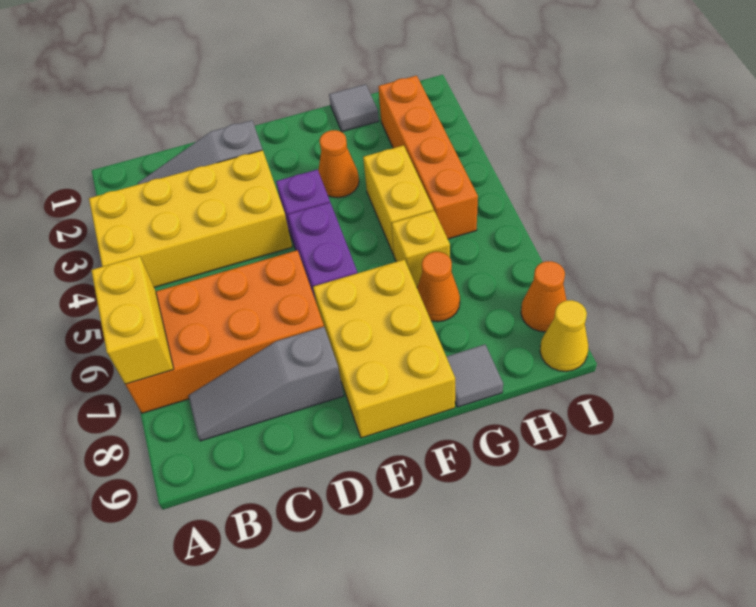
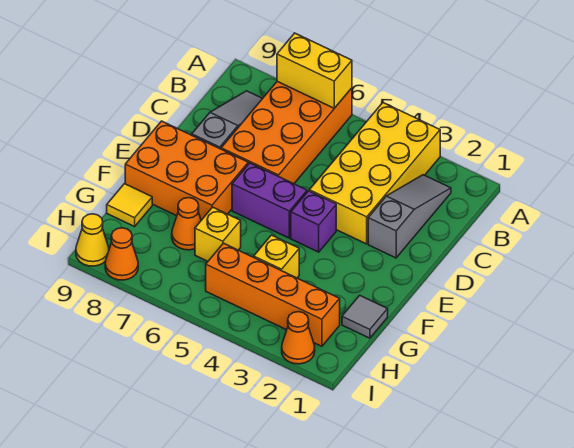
yellow brick E7:F9 level 1 -> orange brick E7:F9 level 1
orange cone F3 level 1 -> orange cone I2 level 1
yellow brick G4:G5 level 1 -> yellow brick G4 level 1
grey tile G9 level 1 -> yellow tile G9 level 1

